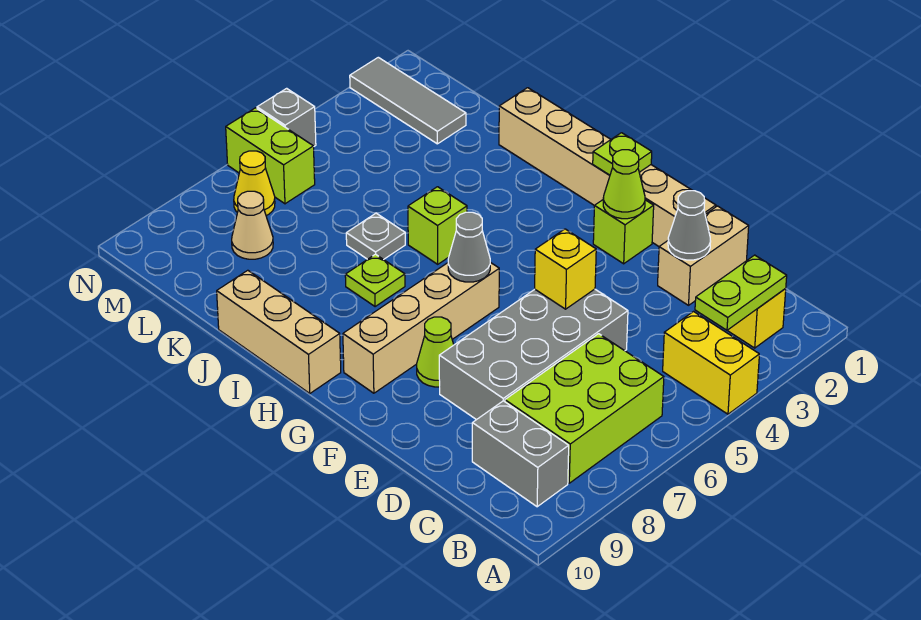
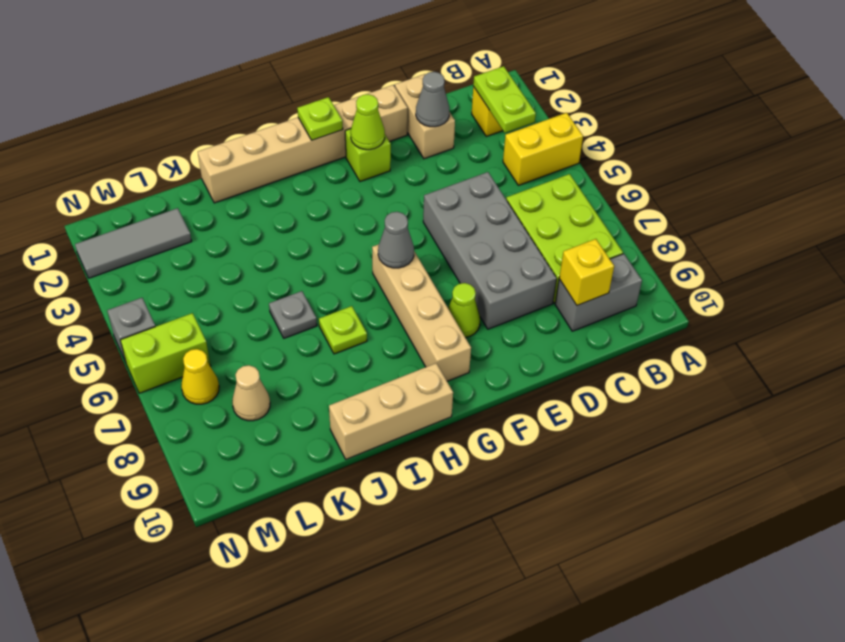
yellow brick E5 level 2 -> yellow brick C9 level 2
lime brick I5 level 1 -> none

